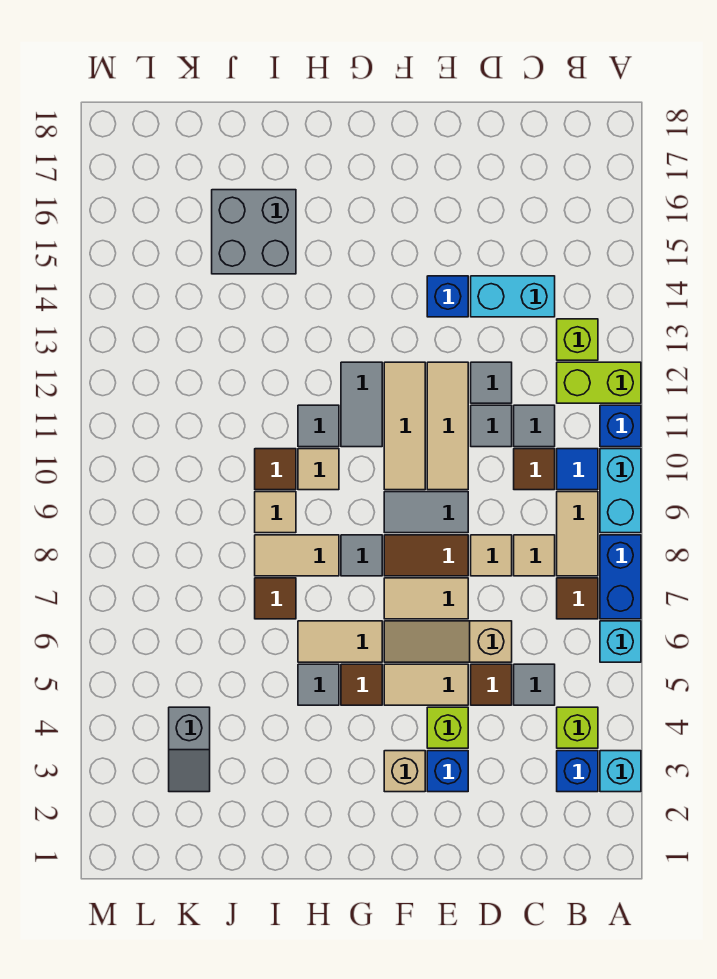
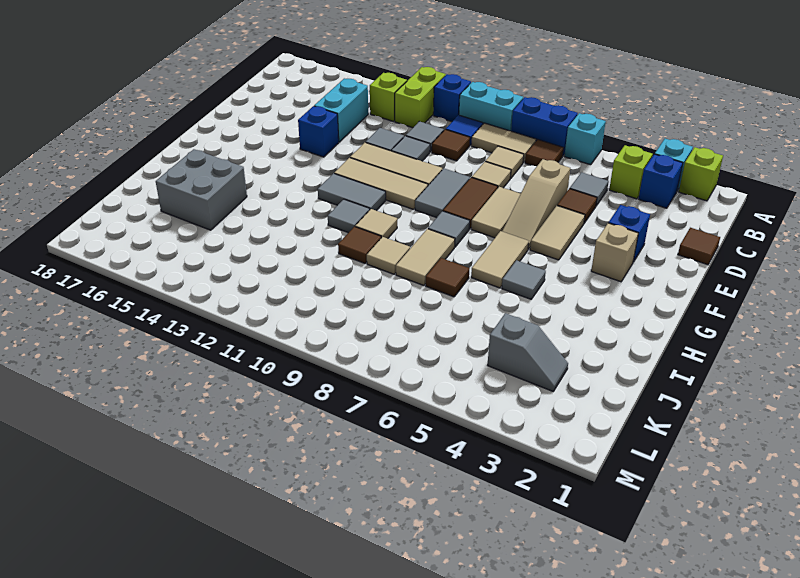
lime brick E4 level 1 -> lime brick A2 level 1
brown tile G5 level 1 -> brown tile D1 level 1

